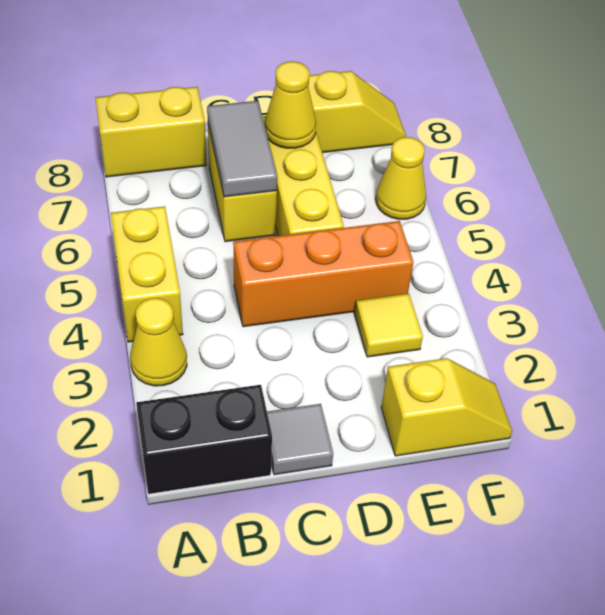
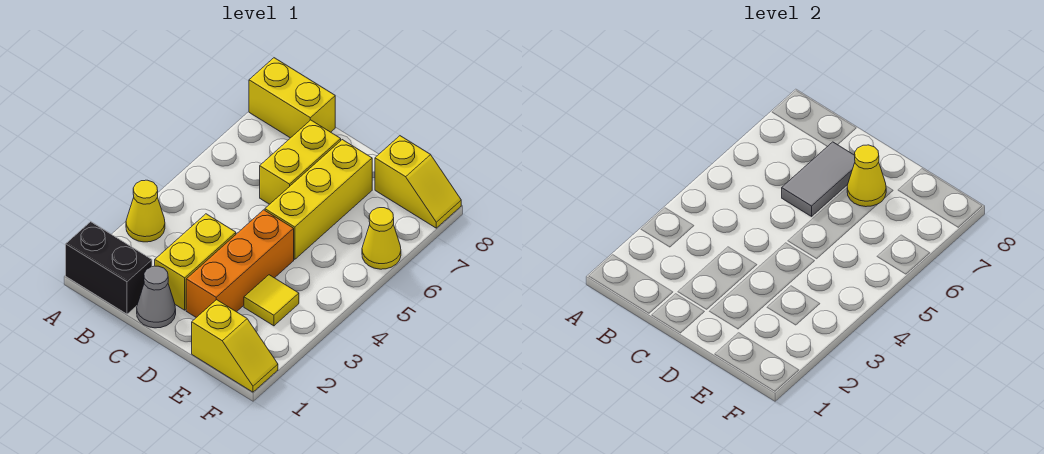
yellow brick A4:A5 level 1 -> yellow brick C2:C3 level 1
grey tile C1 level 1 -> grey cone C1 level 1
orange brick C4:E4 level 1 -> orange brick D2:D4 level 1

